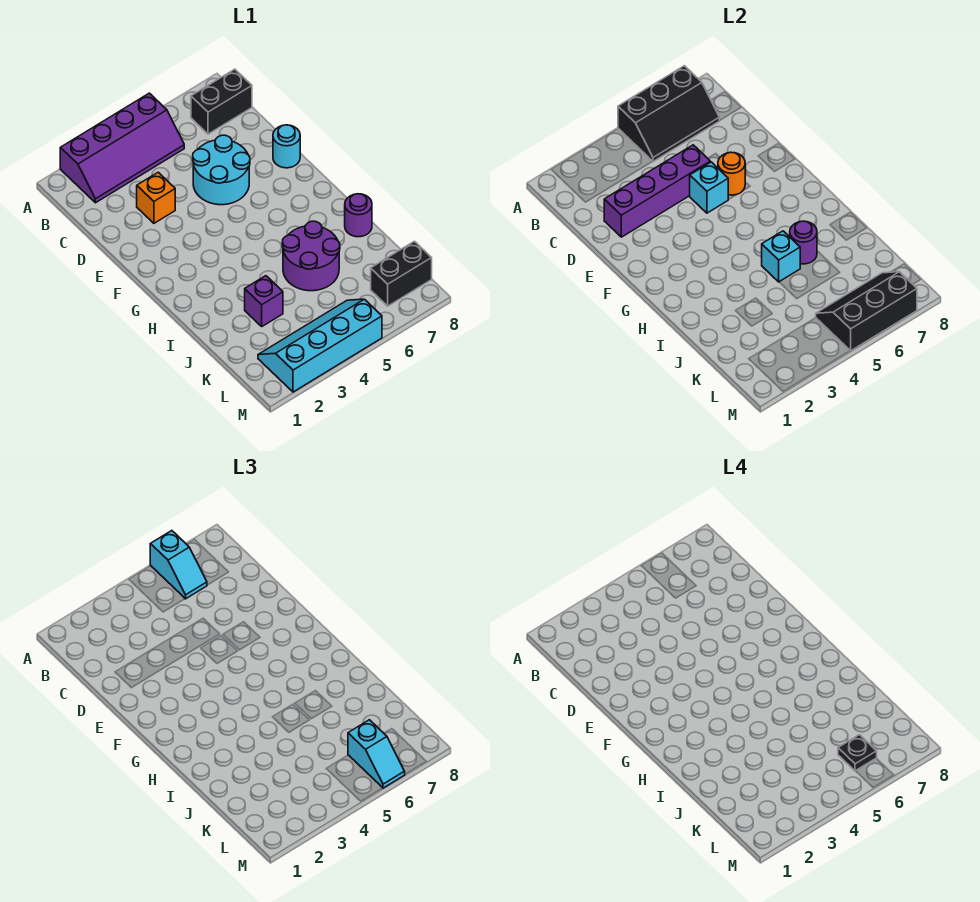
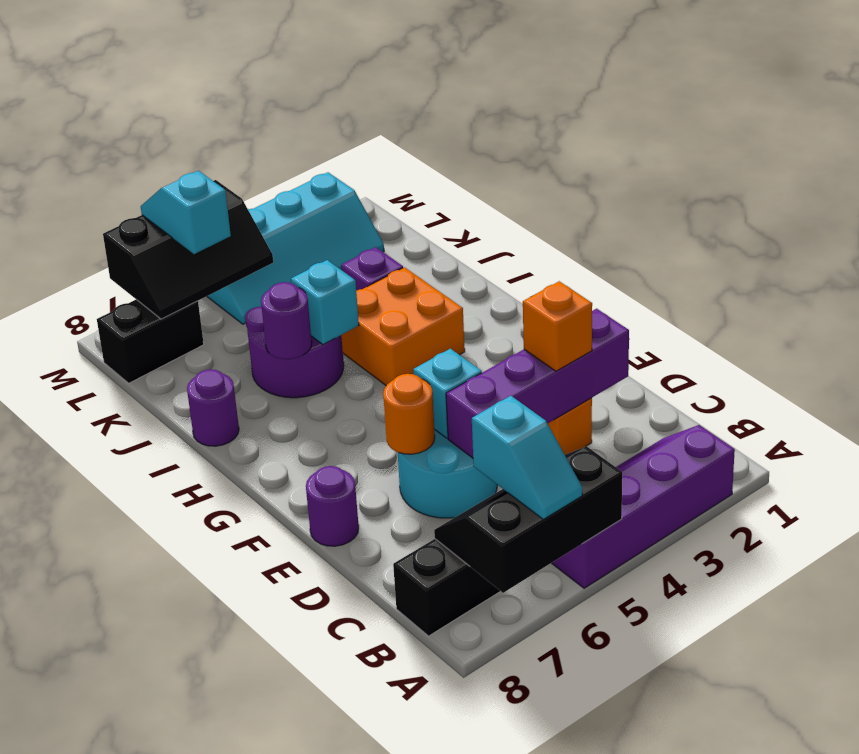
cyan slope A6:B6 level 3 top A -> cyan slope A6:B6 level 3 top B
none -> orange brick D3 level 3
cyan round brick E8 level 1 -> purple round brick E8 level 1
none -> orange brick H3:I4 level 1
black plate L6 level 4 -> none

